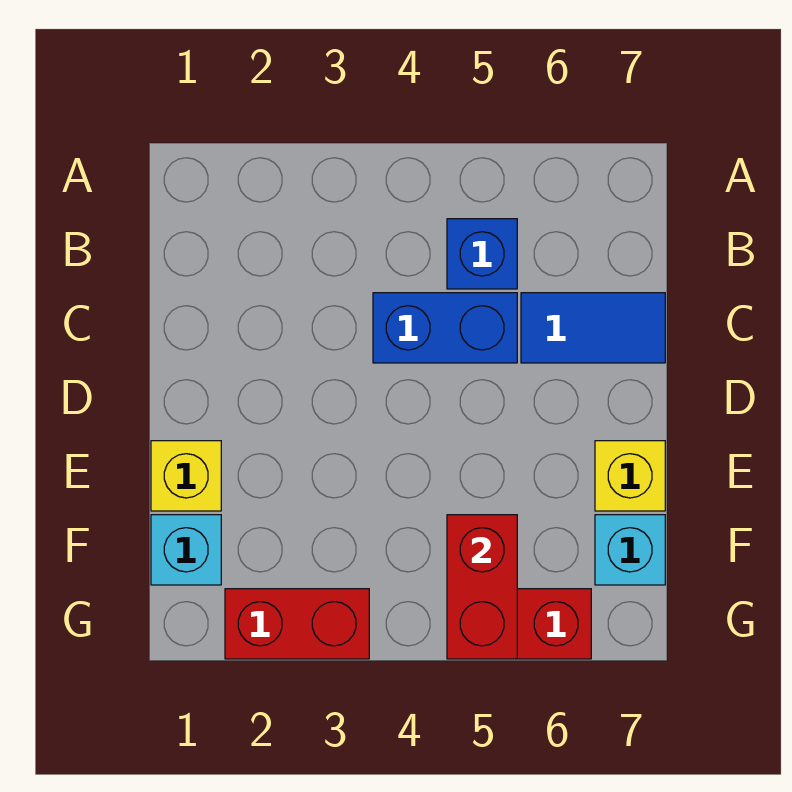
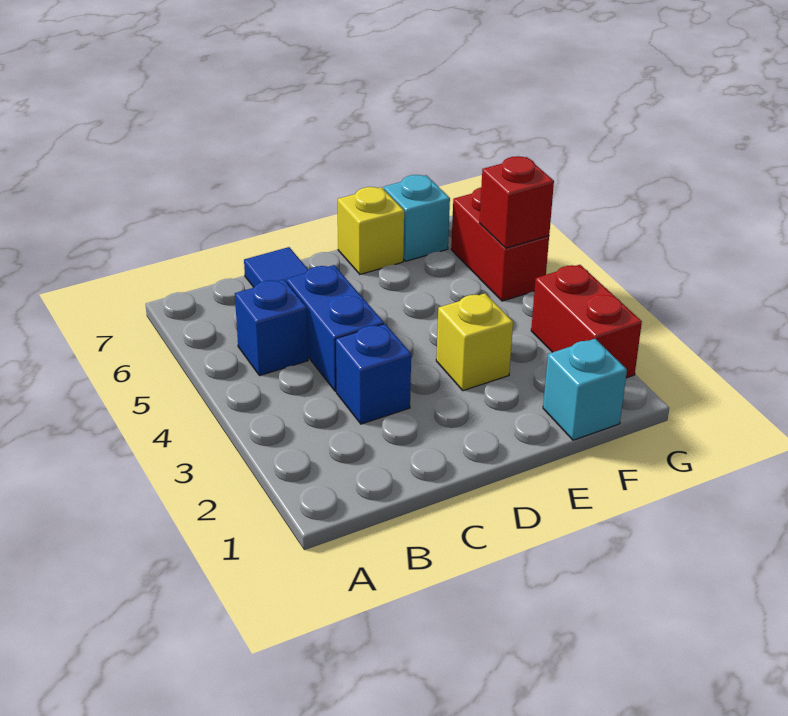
none -> blue brick C3 level 1
yellow brick E1 level 1 -> yellow brick E3 level 1
red brick F5:G5 level 2 -> red brick G5 level 2

